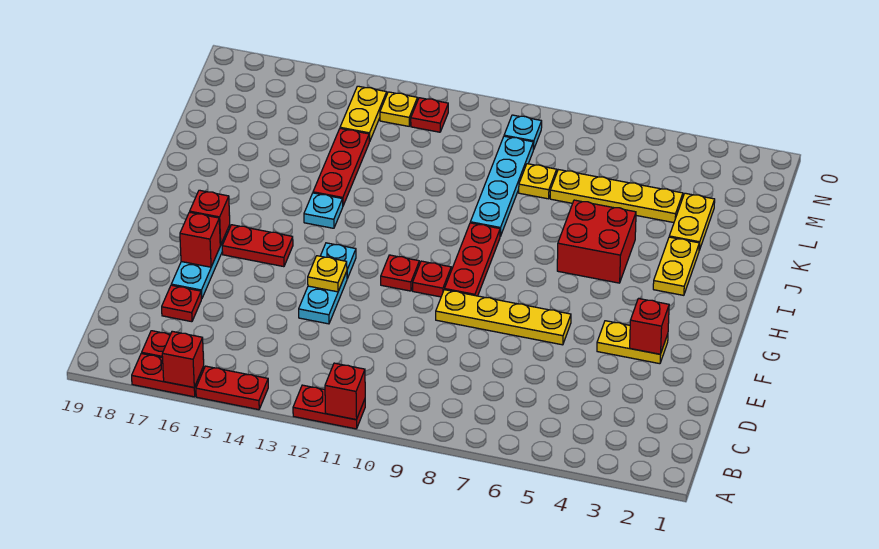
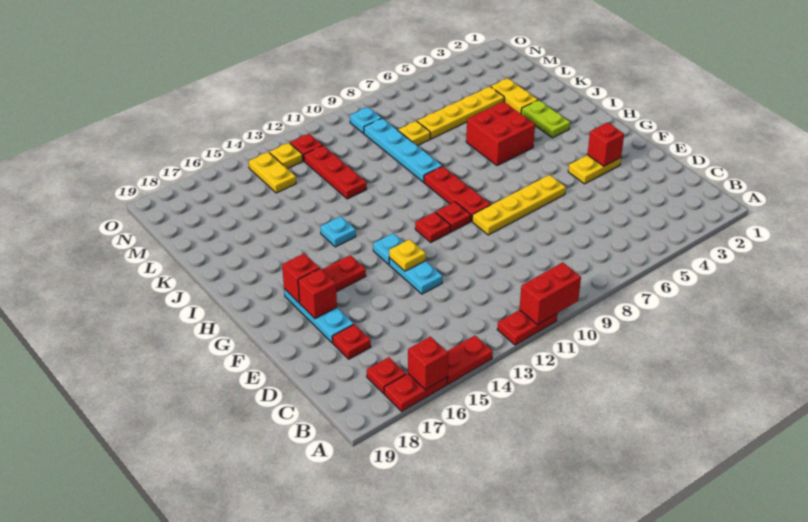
red brick A11 level 2 -> red brick A10:A11 level 2
yellow plate I3:J3 level 1 -> lime plate I3:J3 level 1
red plate J14:L14 level 1 -> red plate K12:M12 level 1

